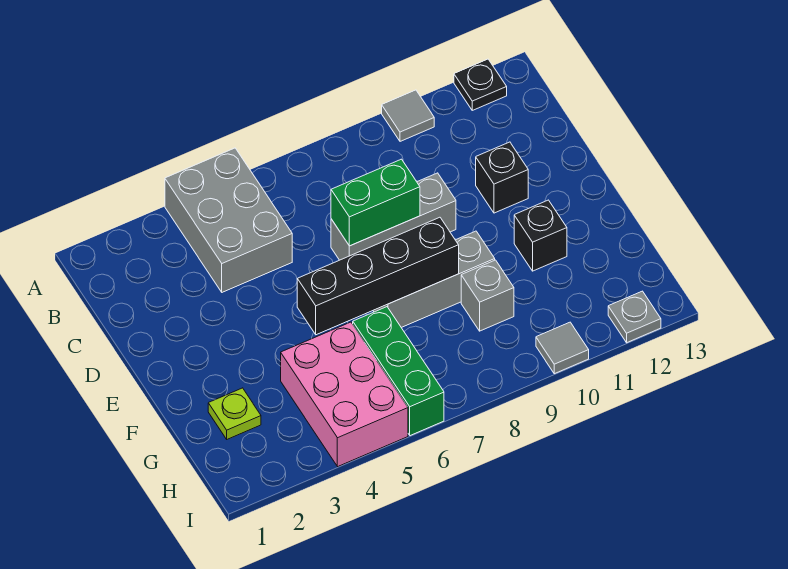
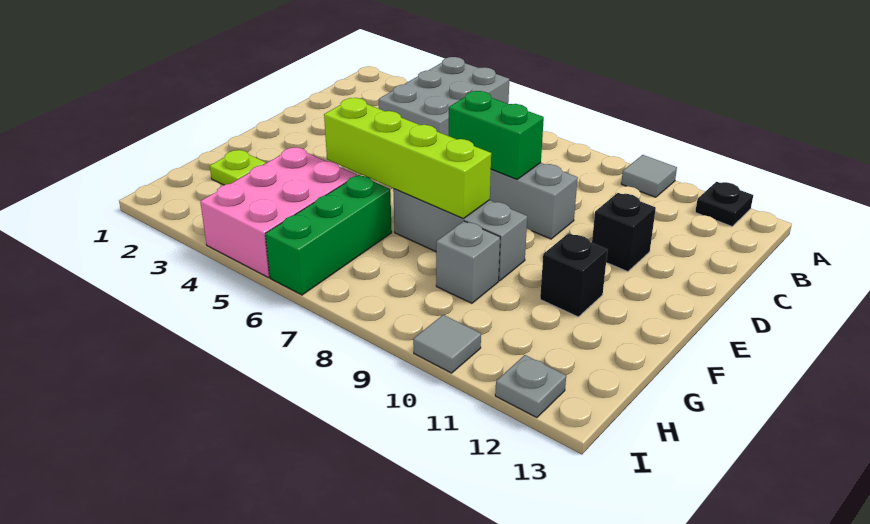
black brick F5:F8 level 2 -> lime brick F5:F8 level 2

